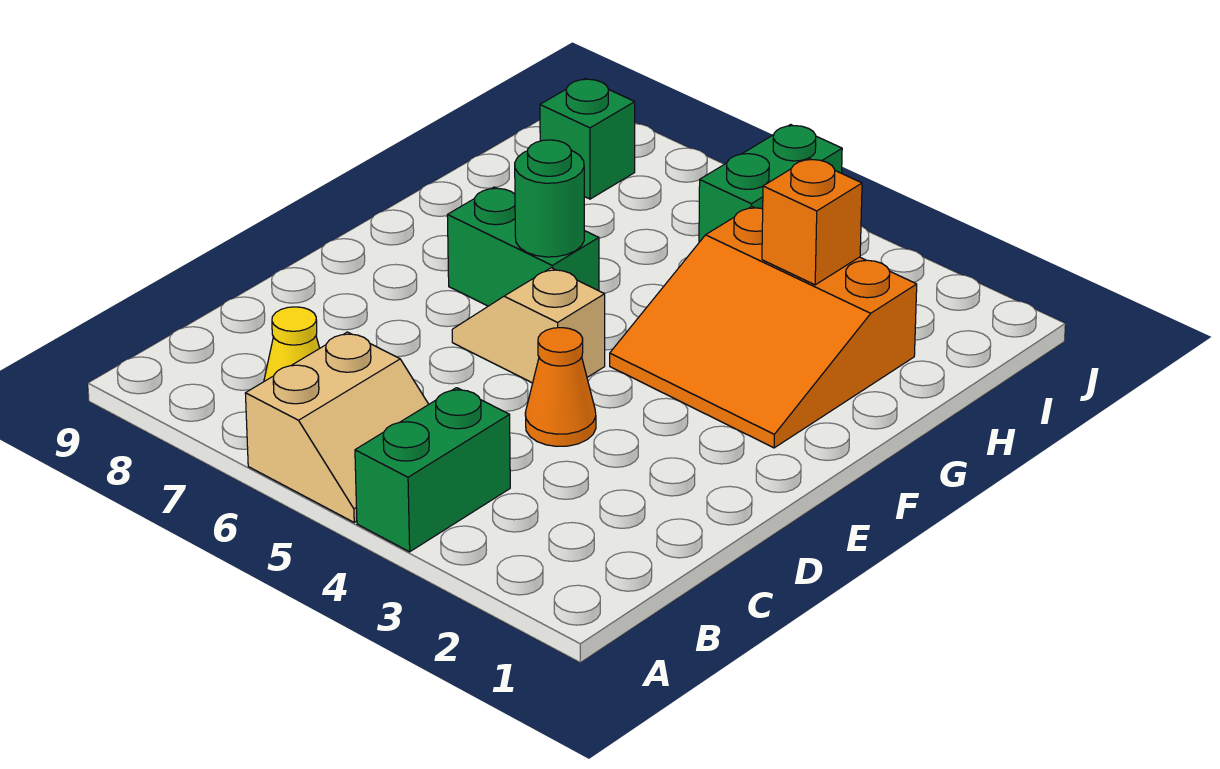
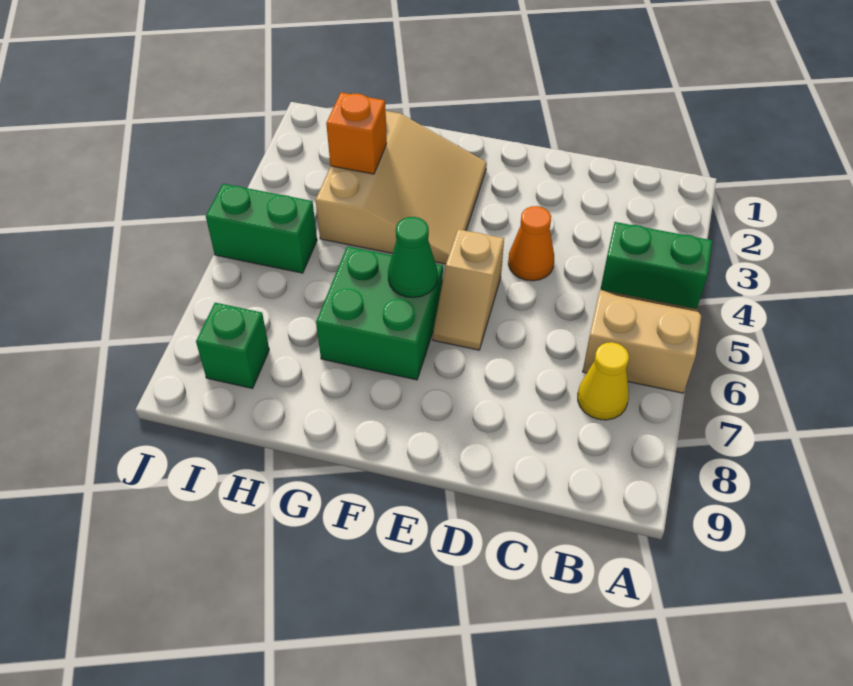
orange slope F2:H4 level 1 top H -> tan slope F2:H4 level 1 top H
green brick F6:F7 level 1 -> green brick F6:G7 level 1
green round brick F6 level 2 -> green cone F6 level 2

